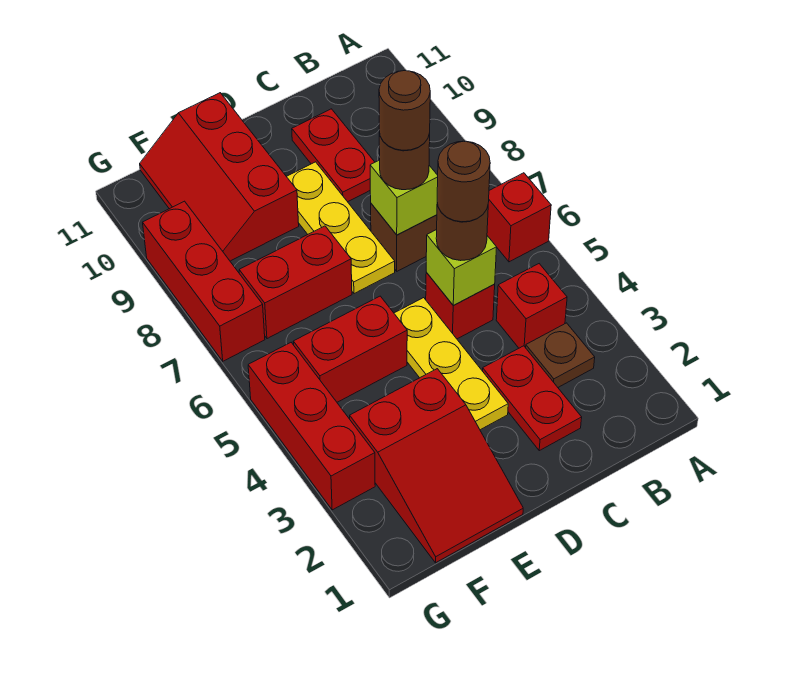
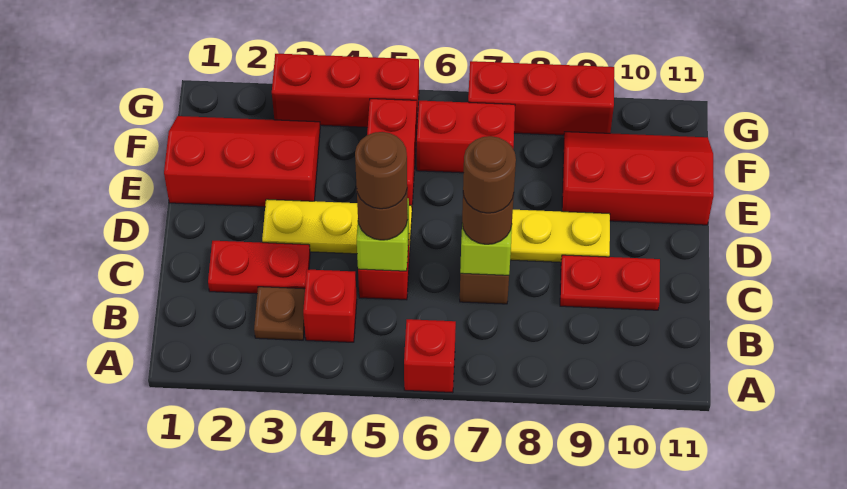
red slope E1:F3 level 1 top 3 -> red slope E1:F3 level 1 top E
red brick E7:F7 level 1 -> red brick F6:F7 level 1

